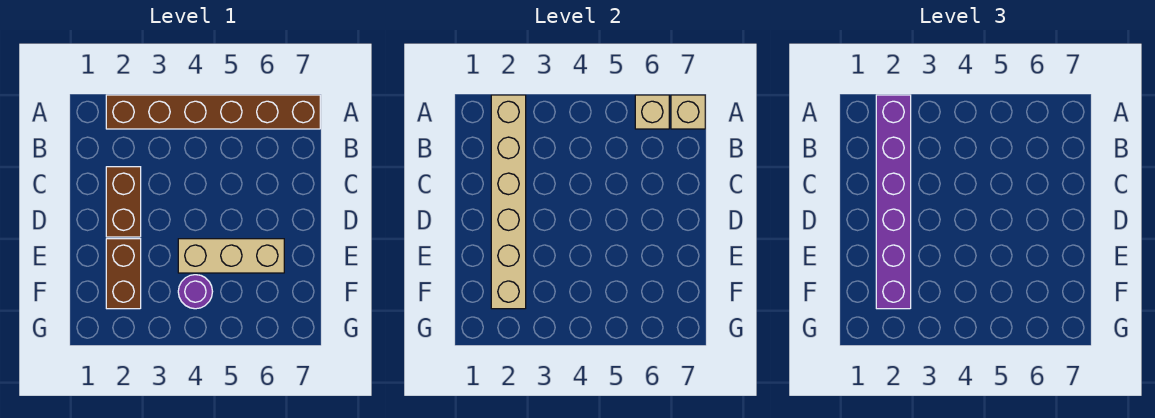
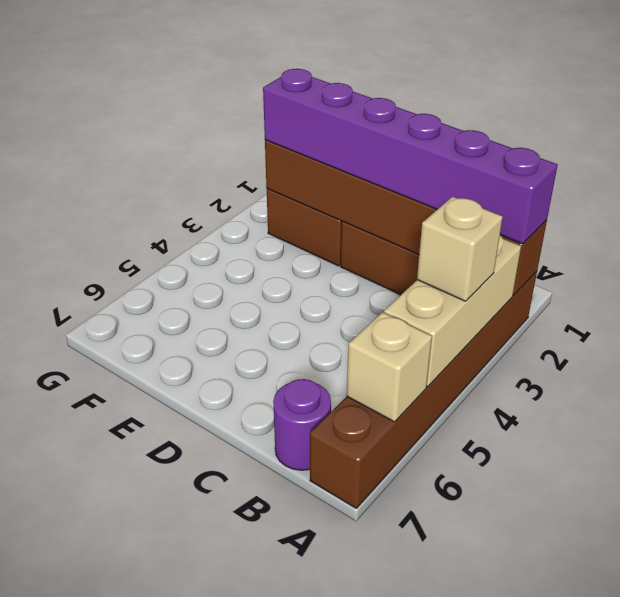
tan brick A2:F2 level 2 -> brown brick A2:F2 level 2
tan brick A7 level 2 -> tan brick A4 level 3
tan brick E4:E6 level 1 -> tan brick A3:A5 level 2
purple round brick F4 level 1 -> purple round brick B7 level 1

